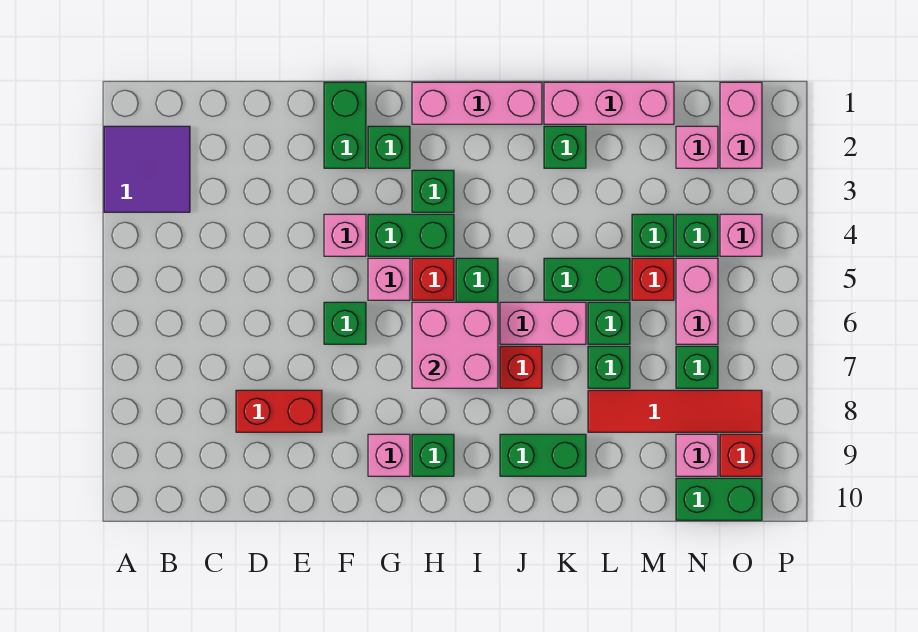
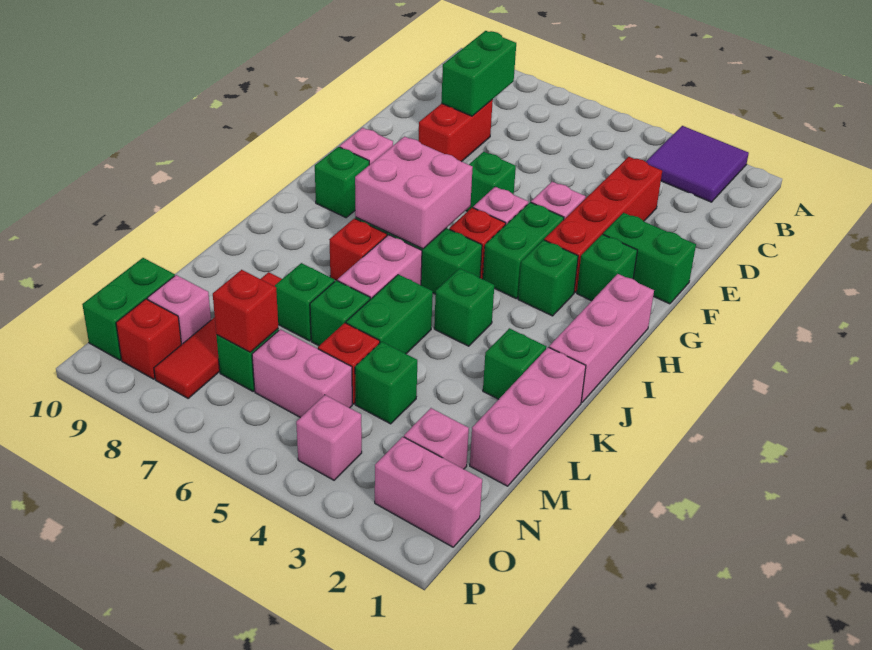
none -> red brick D3:G3 level 1
green brick J9:K9 level 1 -> green brick C8:D8 level 2
green brick N4 level 1 -> green brick J4 level 1
none -> red brick N7 level 2

